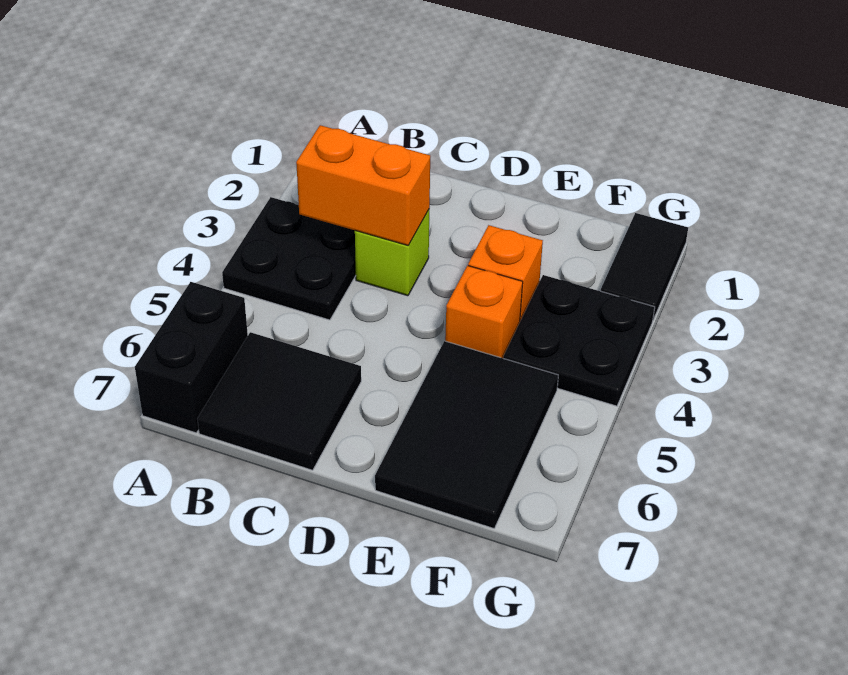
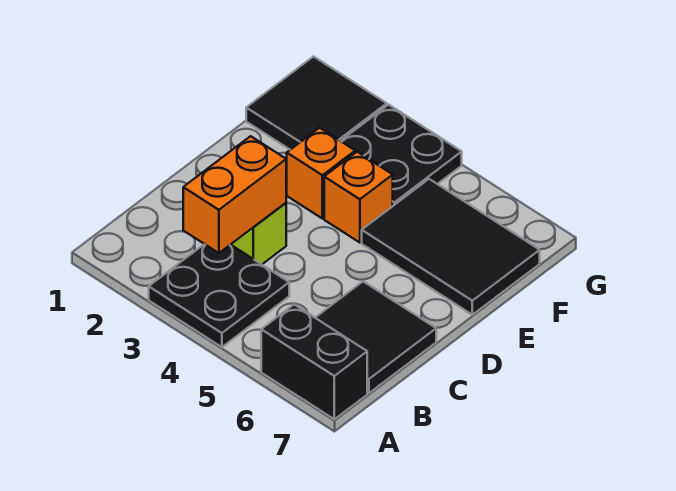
black tile G1:G2 level 1 -> black tile F1:G2 level 1

